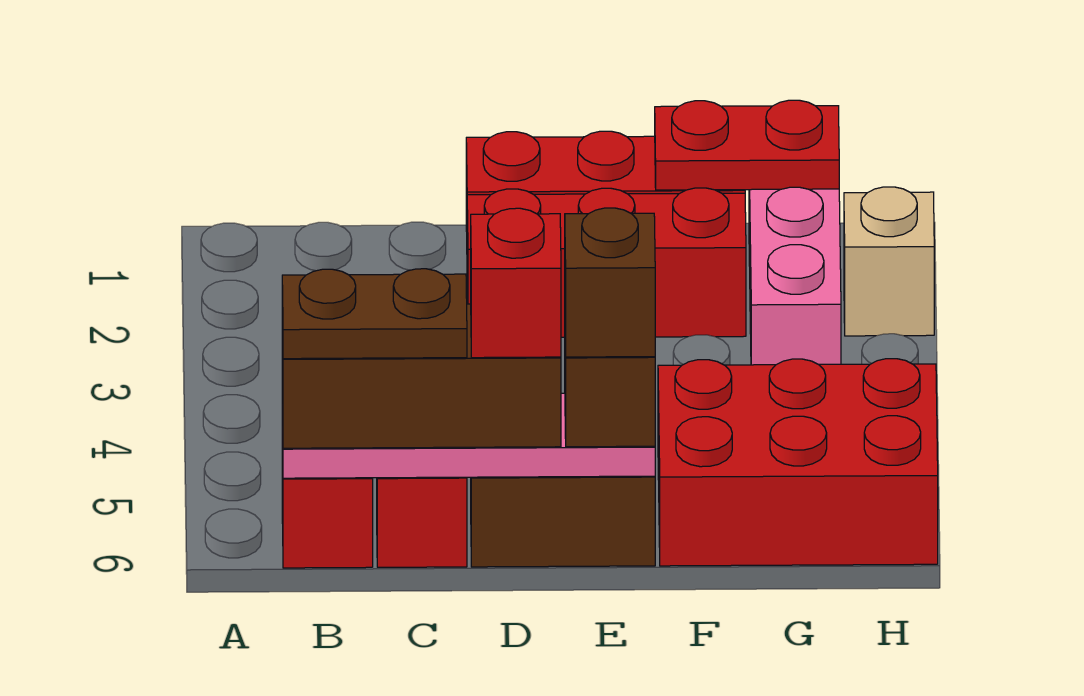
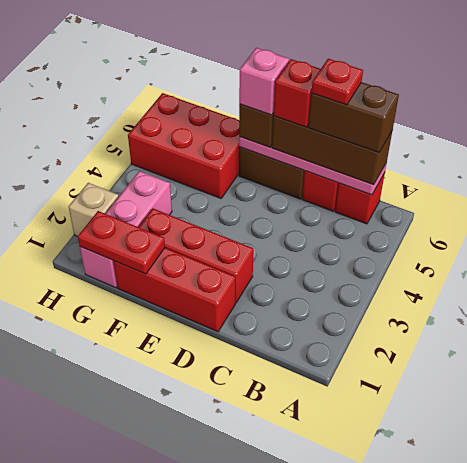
brown plate B6:C6 level 4 -> brown brick B6:C6 level 4
none -> red plate C6 level 5
brown brick E6 level 4 -> pink brick E6 level 4

